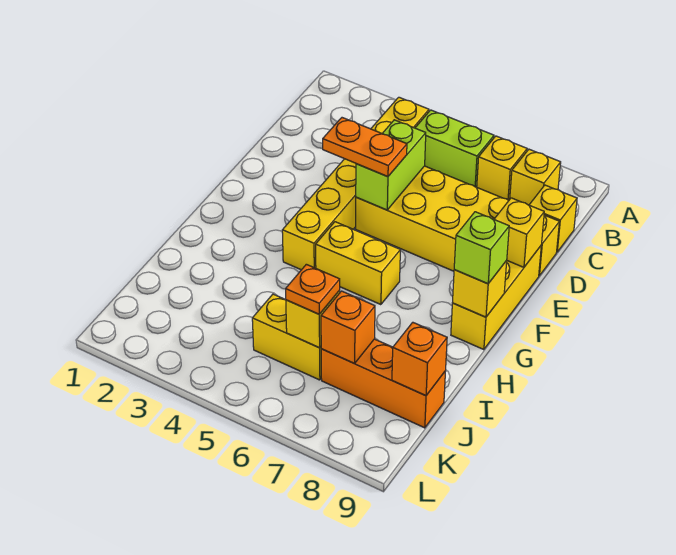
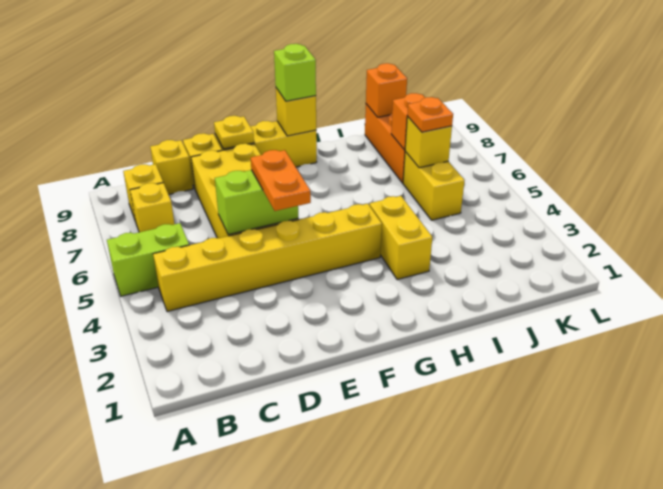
lime brick B5:B6 level 1 -> lime brick A5:B5 level 1
yellow brick E9 level 2 -> yellow plate E9 level 2
yellow brick G5:G6 level 1 -> yellow brick H3:H4 level 1

